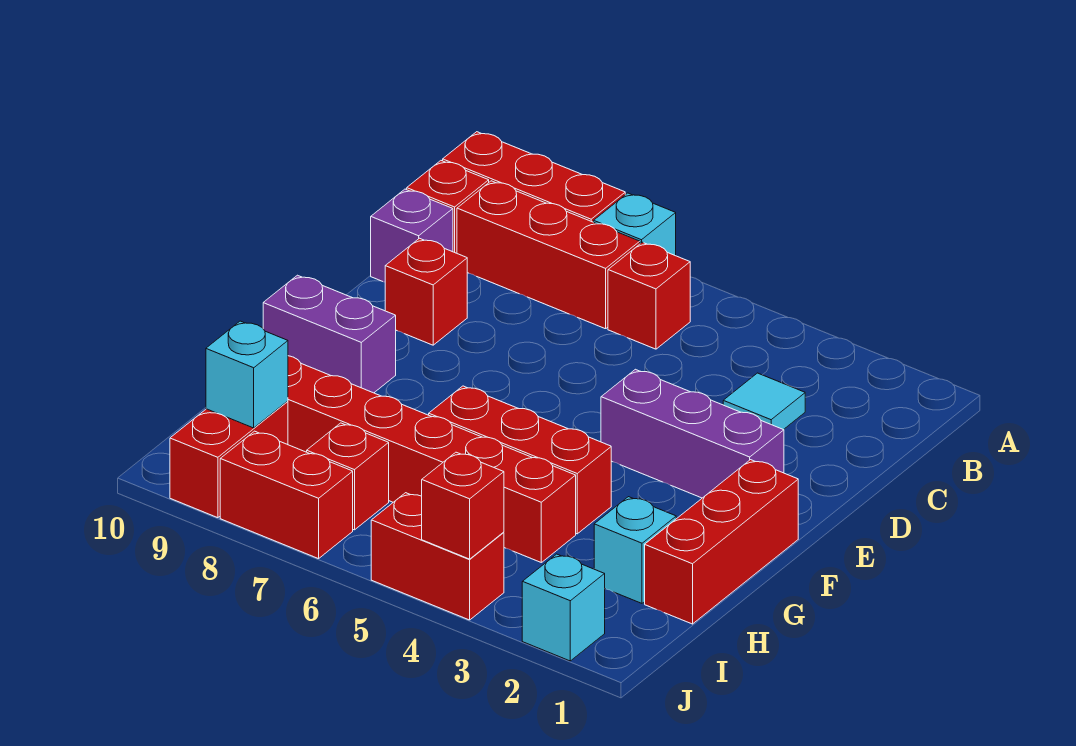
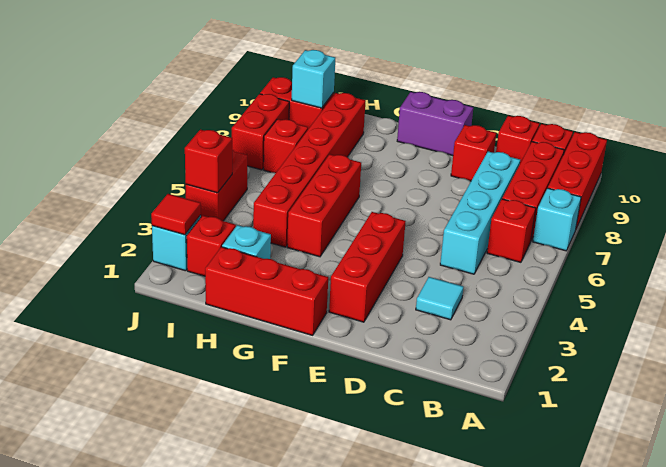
none -> cyan brick C5:C8 level 1
purple brick C10 level 1 -> red brick C10 level 1
purple brick E2:E4 level 1 -> red brick E2:E4 level 1
purple brick F9:F10 level 1 -> purple brick E10:F10 level 1
none -> red brick I2 level 1
none -> red tile J2 level 2

